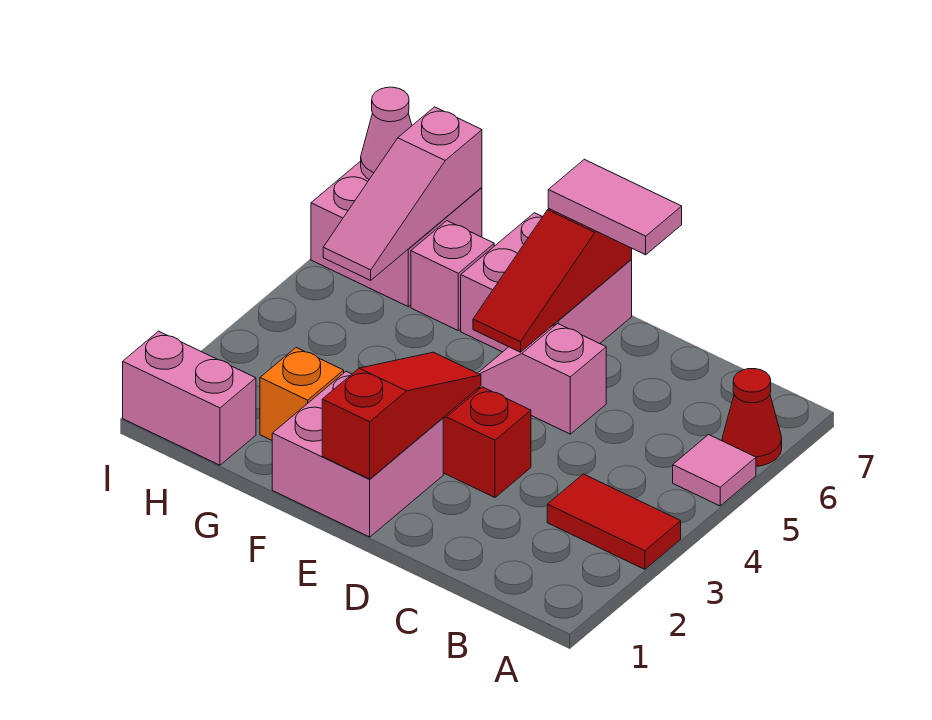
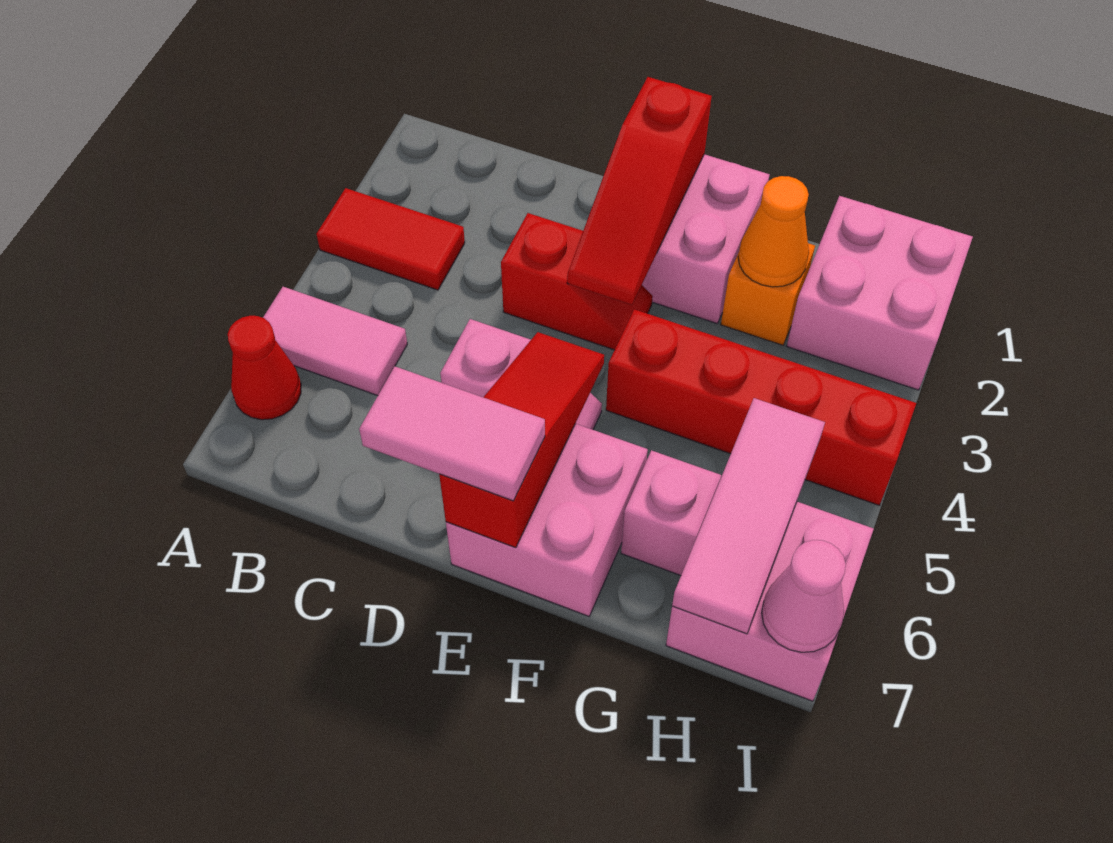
pink tile A5 level 1 -> pink tile A5:B5 level 1
none -> red brick F4:I4 level 1
none -> orange cone G2 level 2
pink brick H1:I1 level 1 -> pink brick H1:I2 level 1
pink slope H5:H7 level 2 top 7 -> pink tile H5:H7 level 2

